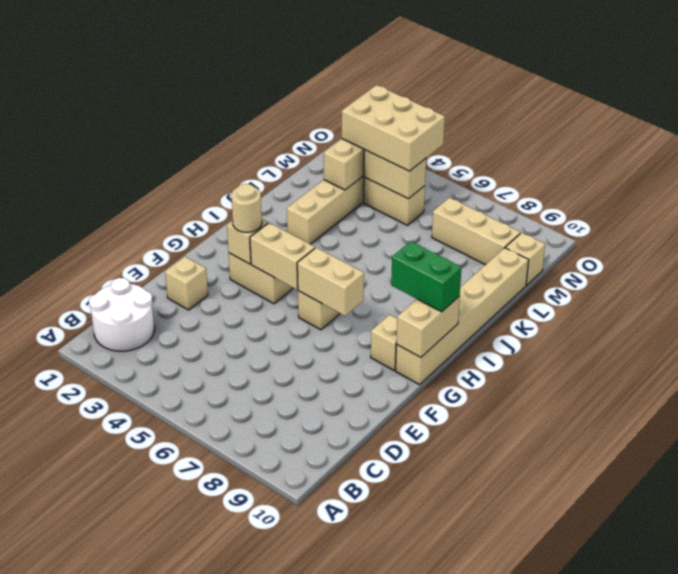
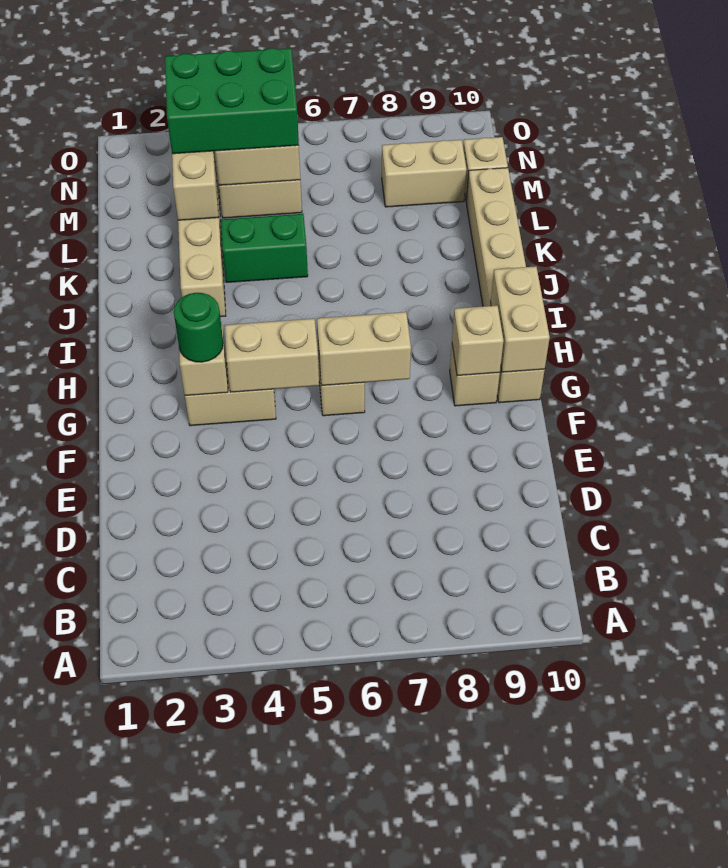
white round brick B1:C2 level 1 -> none
tan brick E2 level 1 -> tan brick G9 level 2
tan round brick G3 level 3 -> green round brick G3 level 3
green brick H9:H10 level 3 -> green brick K4:K5 level 1
tan brick M3:N5 level 3 -> green brick M3:N5 level 3
tan brick M7:M9 level 1 -> tan brick M8:M9 level 1

